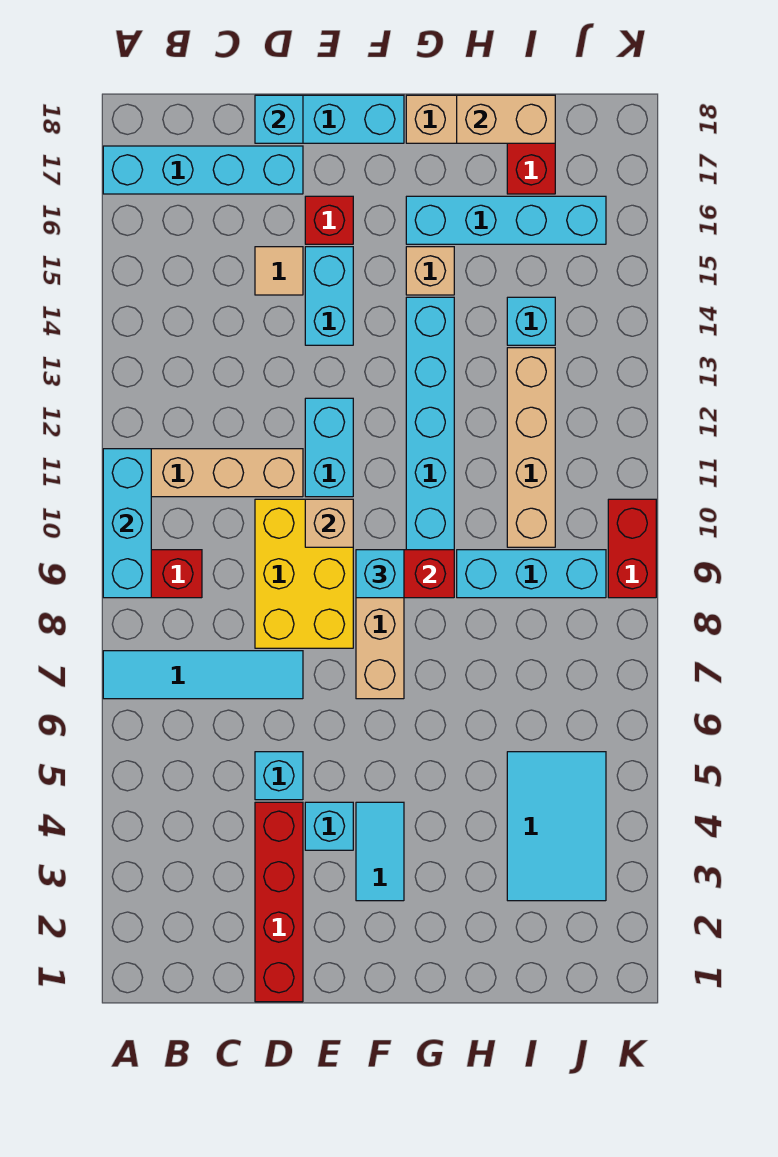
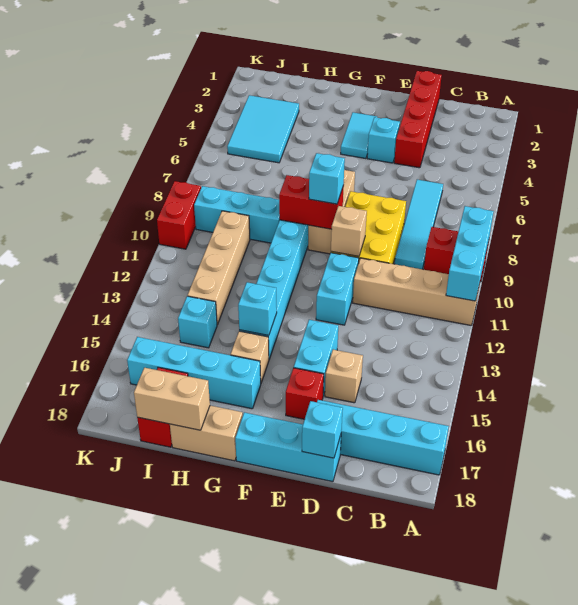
cyan tile A7:D7 level 1 -> cyan tile C6:C9 level 1
cyan brick D5 level 1 -> cyan brick G14 level 2
tan tile D15 level 1 -> tan brick D15 level 1

